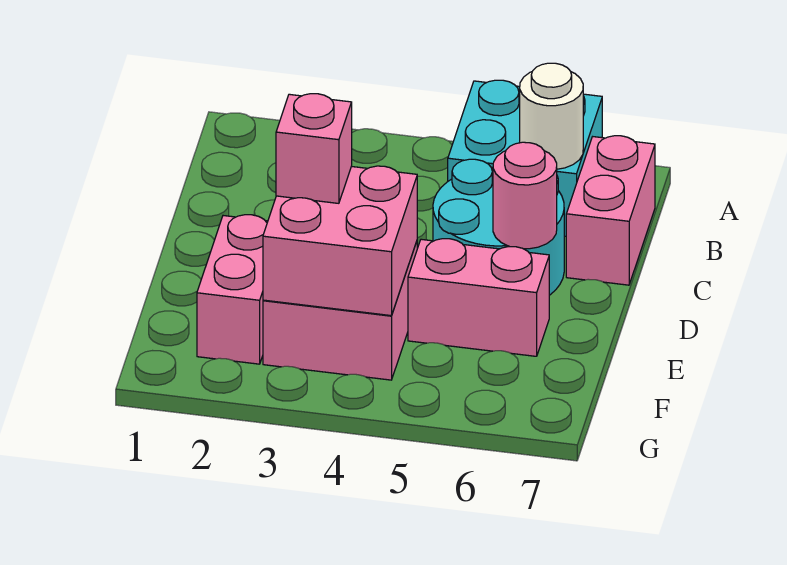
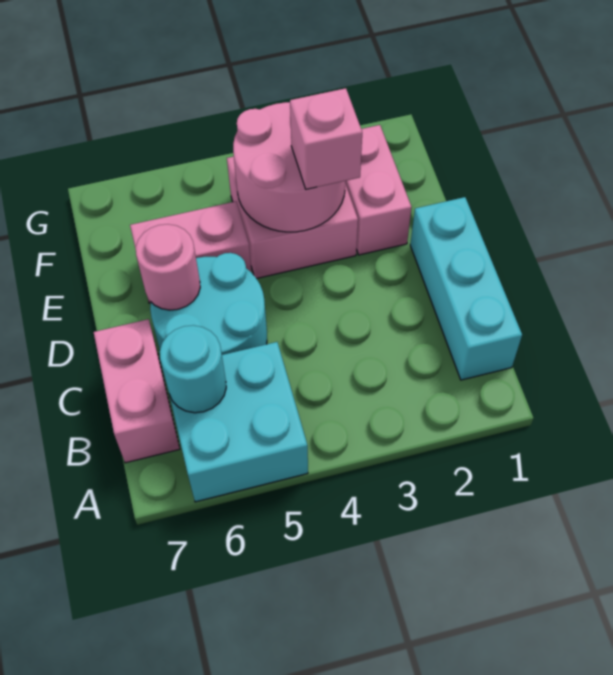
none -> cyan brick B1:D1 level 1
white round brick B6 level 2 -> cyan round brick B6 level 2
pink brick E3:F4 level 2 -> pink round brick E3:F4 level 2

